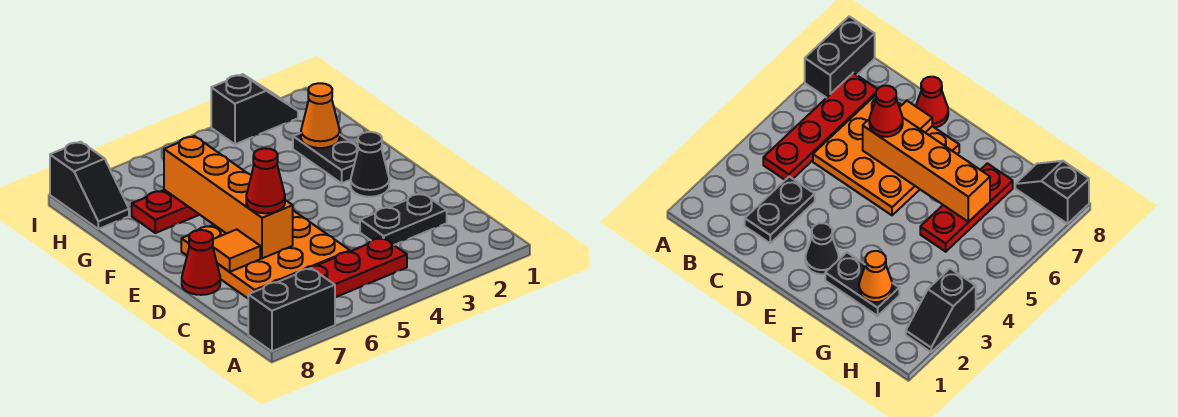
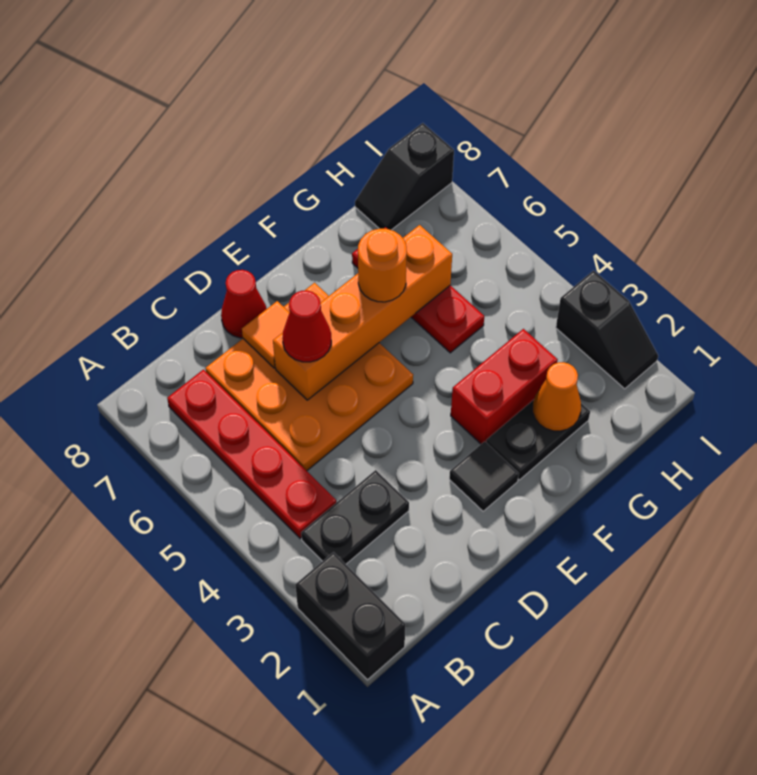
black brick A7:A8 level 1 -> black brick A1:A2 level 1
black plate C2:C3 level 1 -> black plate B3:C3 level 1
black cone E2 level 1 -> black tile E2 level 1
none -> red brick F3:G3 level 1
none -> orange round brick F6 level 3

